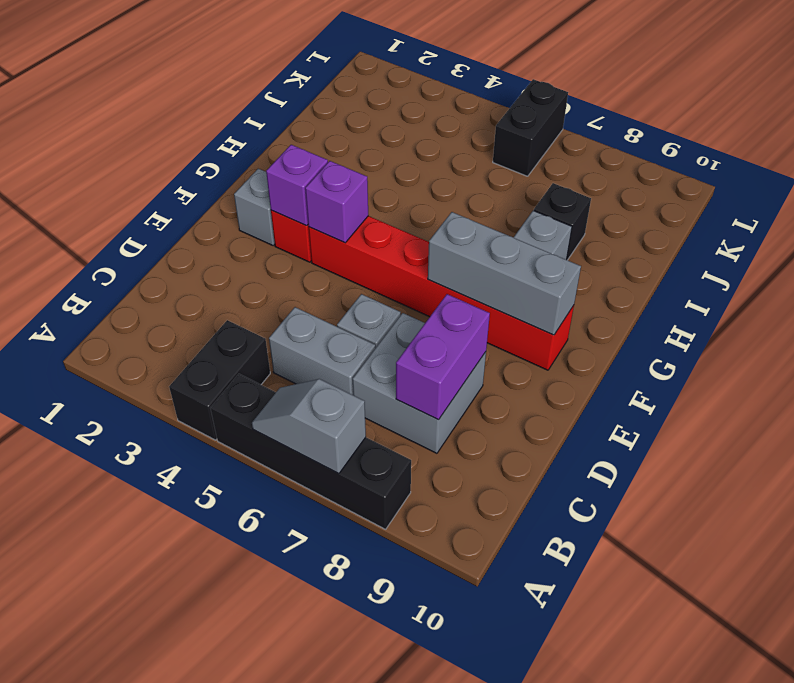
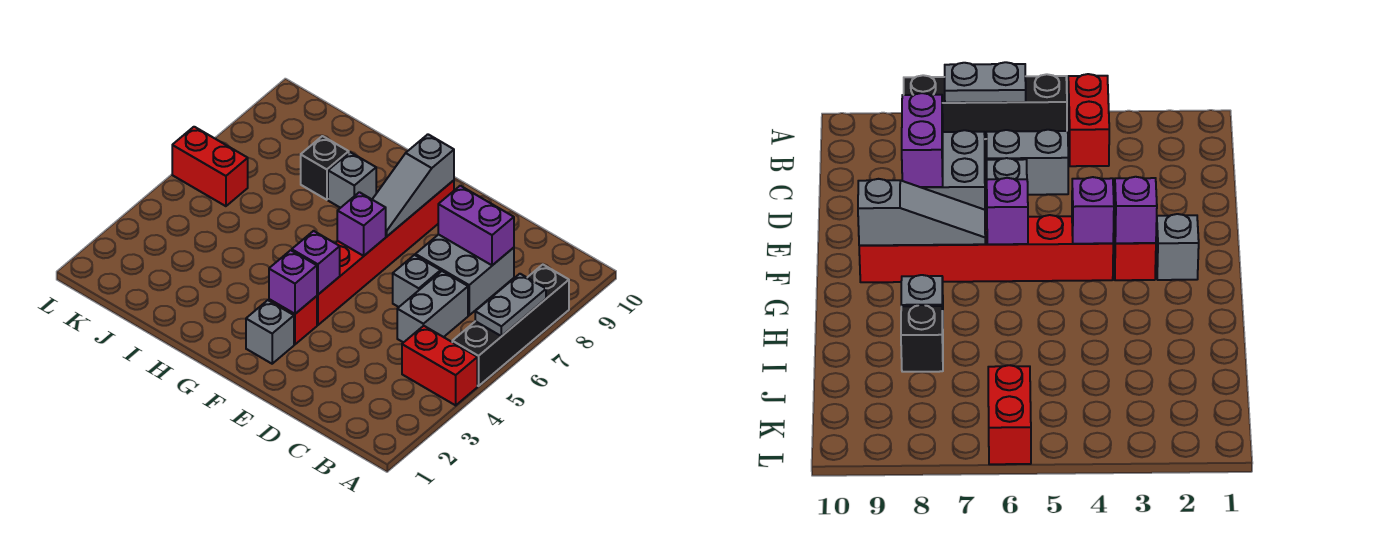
black brick A4:B4 level 1 -> red brick A4:B4 level 1
grey slope A6:A7 level 2 top 7 -> grey plate A6:A7 level 2
none -> purple brick F6 level 2
grey brick F7:F9 level 2 -> grey slope F7:F9 level 2 top 9
black brick K6:L6 level 1 -> red brick K6:L6 level 1

